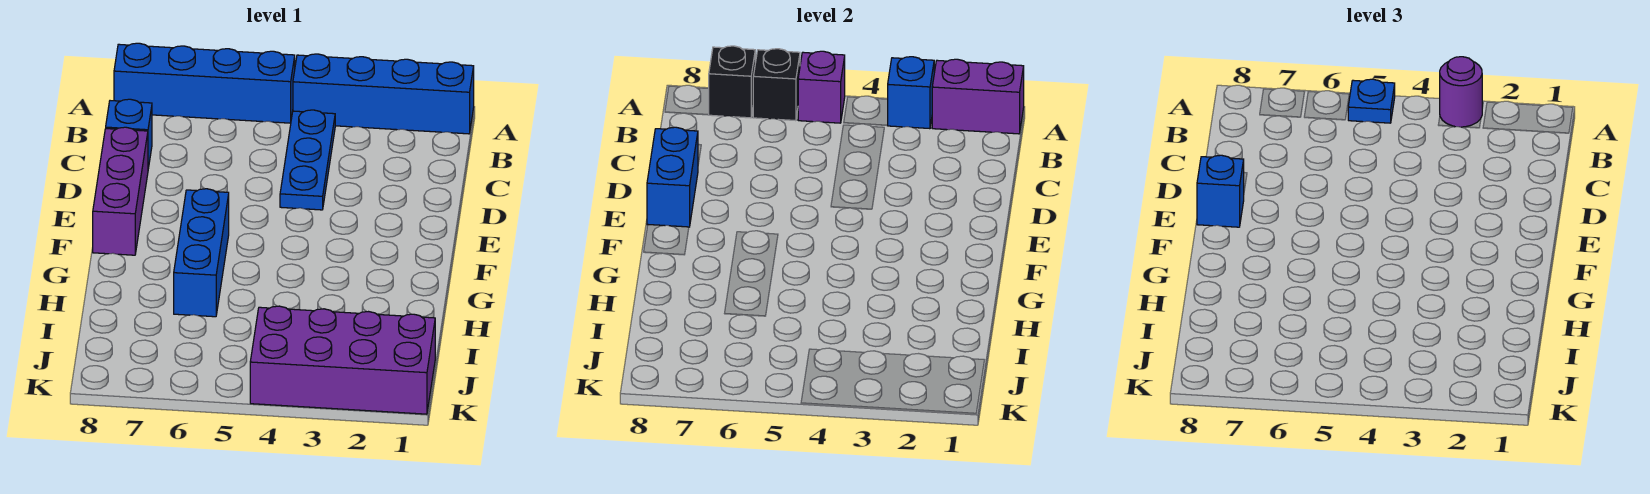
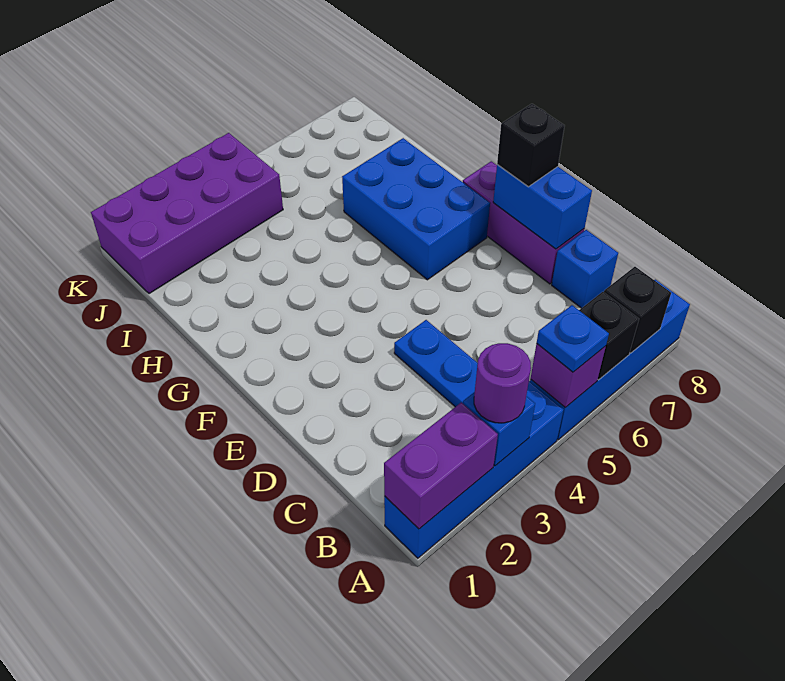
blue brick E8 level 3 -> black brick E8 level 3
blue brick F6:H6 level 1 -> blue brick F6:H7 level 1

